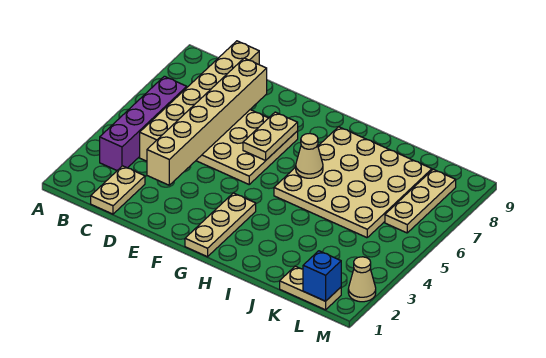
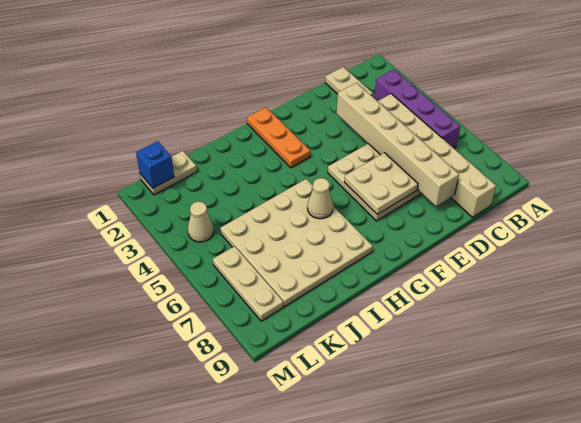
tan plate F6:F7 level 2 -> tan plate E6:F7 level 2
tan plate G1:G3 level 1 -> orange plate G1:G3 level 1
tan cone M2 level 1 -> tan cone L4 level 1

